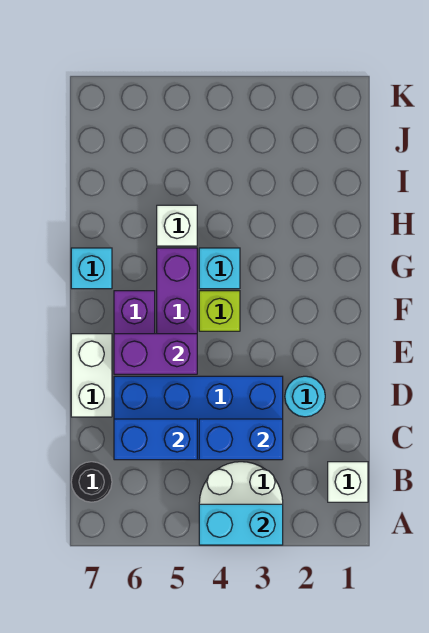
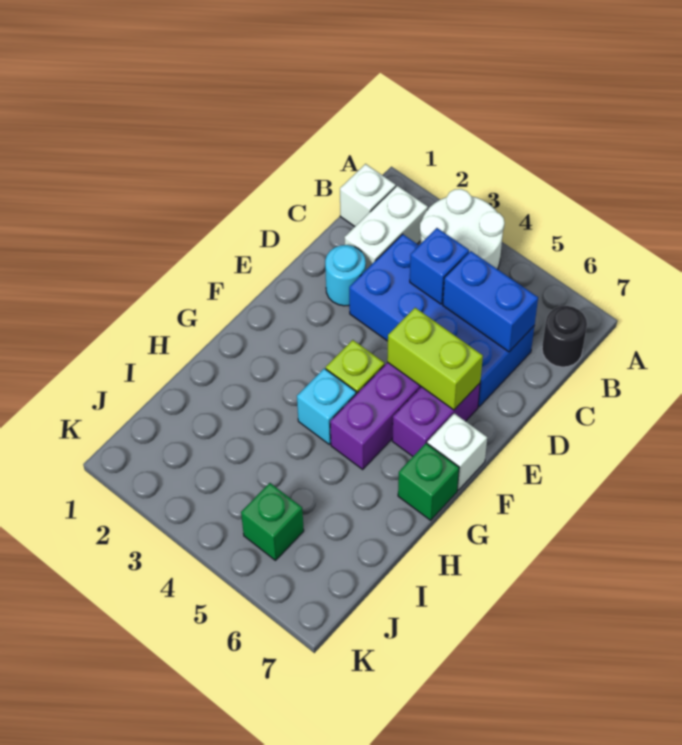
cyan brick A3:A4 level 2 -> none
blue brick C3:C4 level 2 -> blue brick C4 level 2
white brick D7:E7 level 1 -> white brick B2:C2 level 1
purple brick E5:E6 level 2 -> lime brick E5:E6 level 2
cyan brick G7 level 1 -> green brick G7 level 1
white brick H5 level 1 -> white brick F7 level 1
none -> green brick J5 level 1

